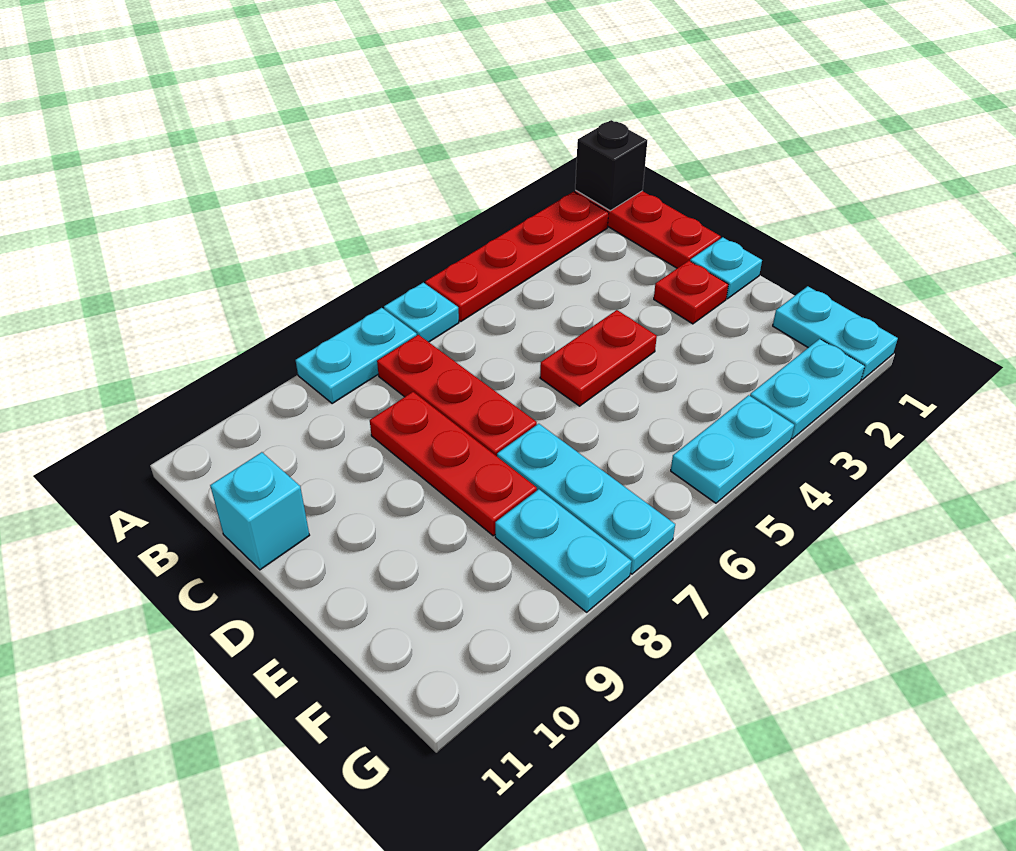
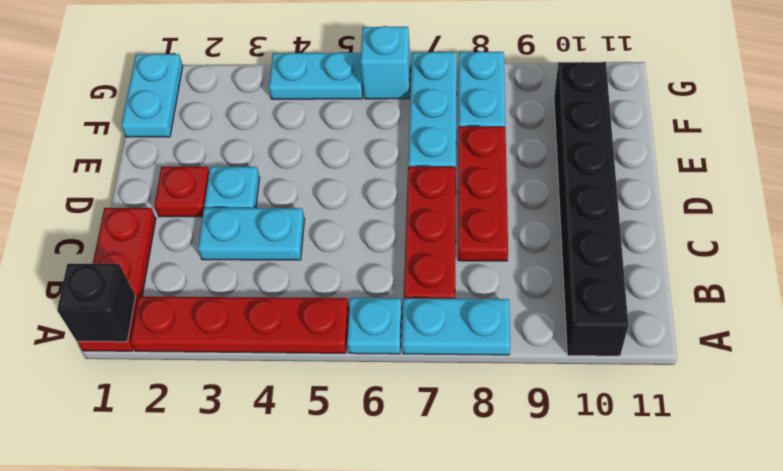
none -> black brick A10:F10 level 1
cyan brick C11 level 1 -> cyan brick G6 level 1
cyan plate D1 level 1 -> cyan plate D3 level 1
red plate D4:D5 level 1 -> none
cyan plate G2:G3 level 1 -> cyan plate C3:C4 level 1

